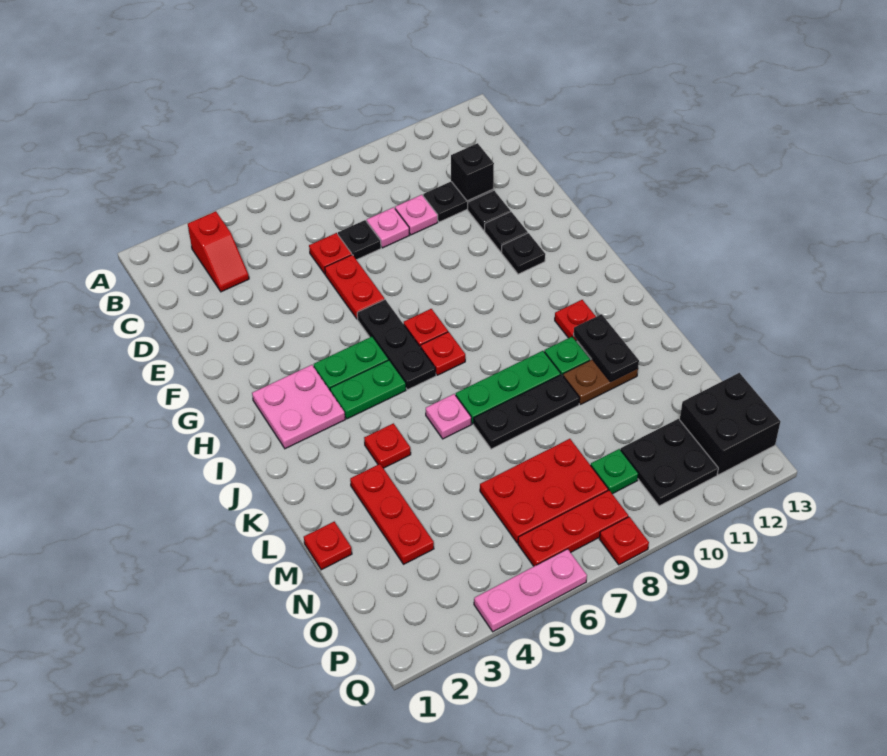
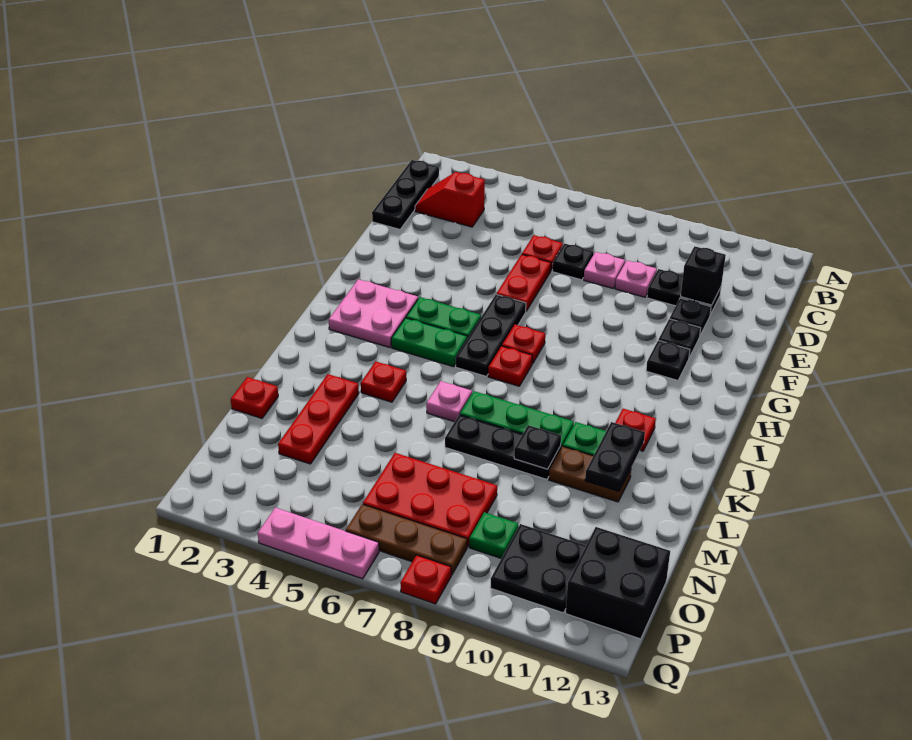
none -> black plate B1:D1 level 1
red slope B3:C3 level 1 top B -> red slope C2:C3 level 1 top 3
none -> black plate L9 level 2
red plate P6:P8 level 1 -> brown plate P6:P8 level 1

